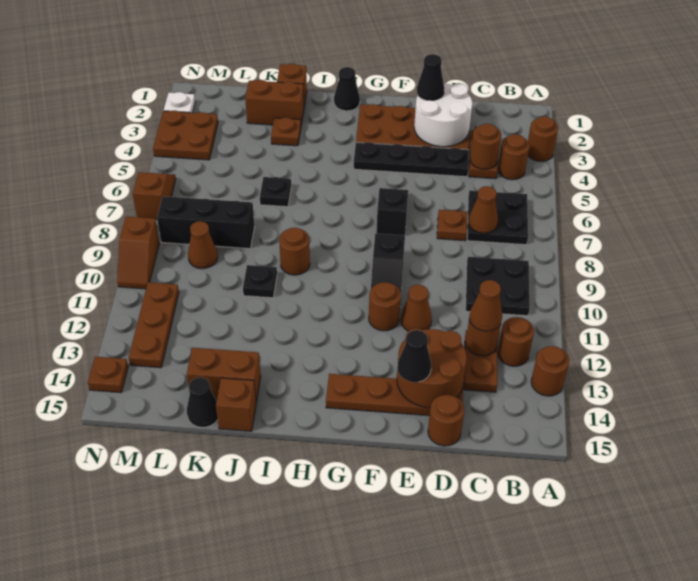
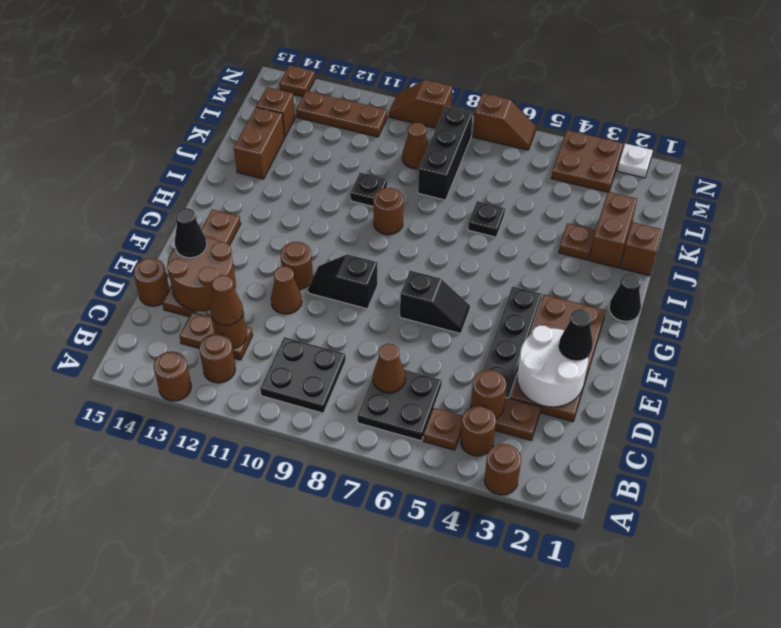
brown plate D7 level 1 -> brown plate B5 level 1
brown brick J15 level 1 -> brown brick L14 level 1
black cone K15 level 1 -> none

